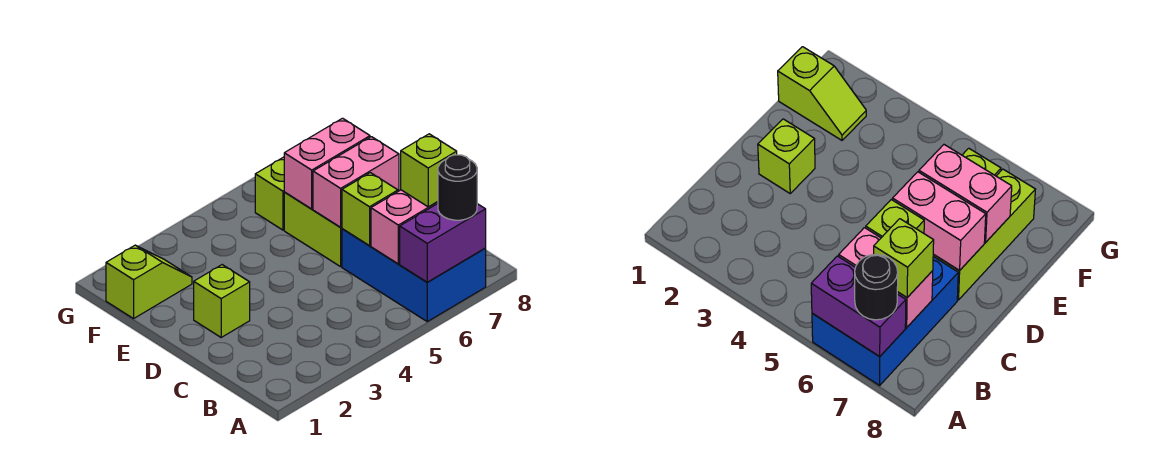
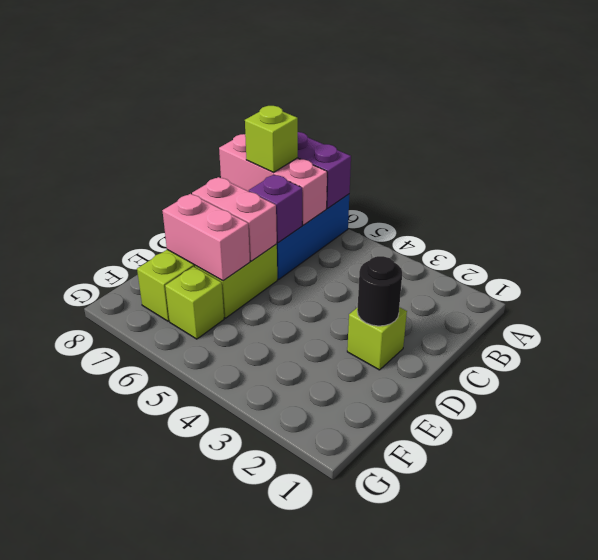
black round brick A7 level 3 -> black round brick D2 level 2
pink brick B6:B7 level 2 -> pink brick B6:B8 level 2
lime brick C6 level 2 -> purple brick C6 level 2
lime slope F1:F2 level 1 top 1 -> none

